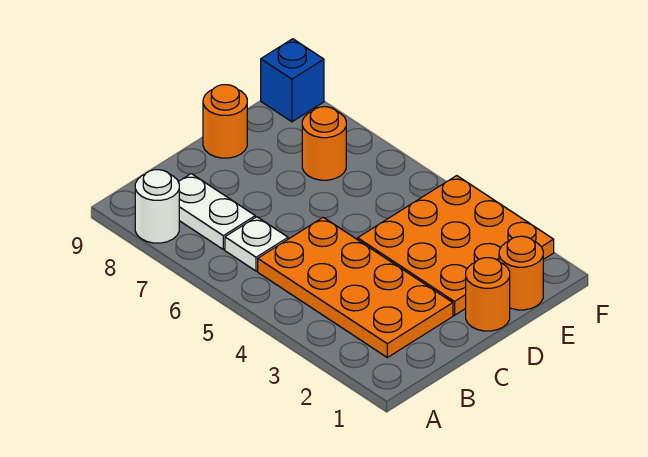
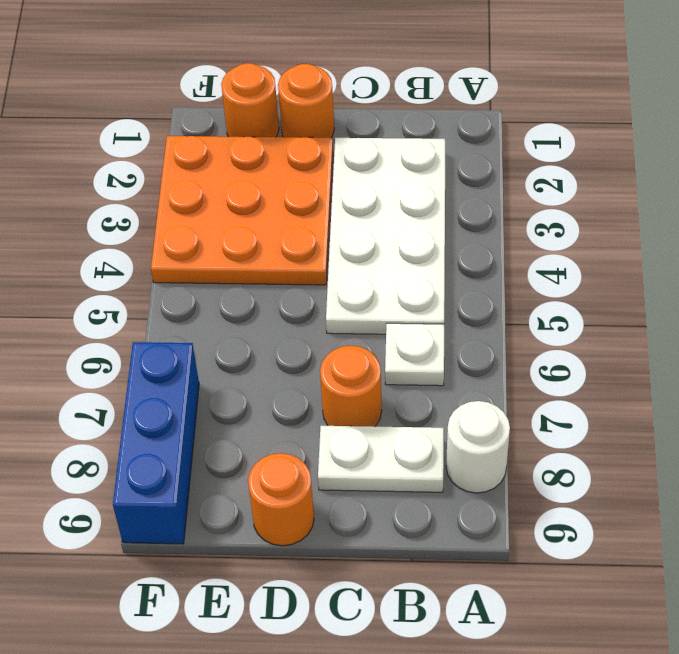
orange plate B2:C5 level 1 -> white plate B2:C5 level 1
white plate B7:B8 level 1 -> white plate B8:C8 level 1
orange round brick E7 level 1 -> orange round brick C7 level 1
blue brick F9 level 1 -> blue brick F7:F9 level 1

